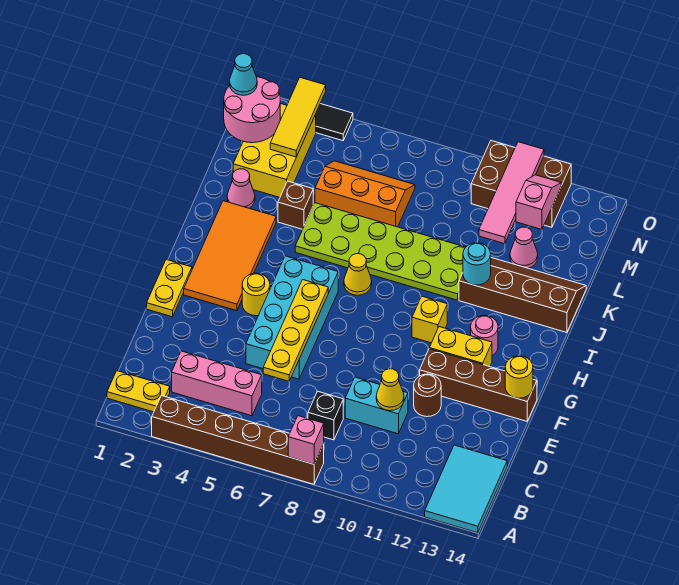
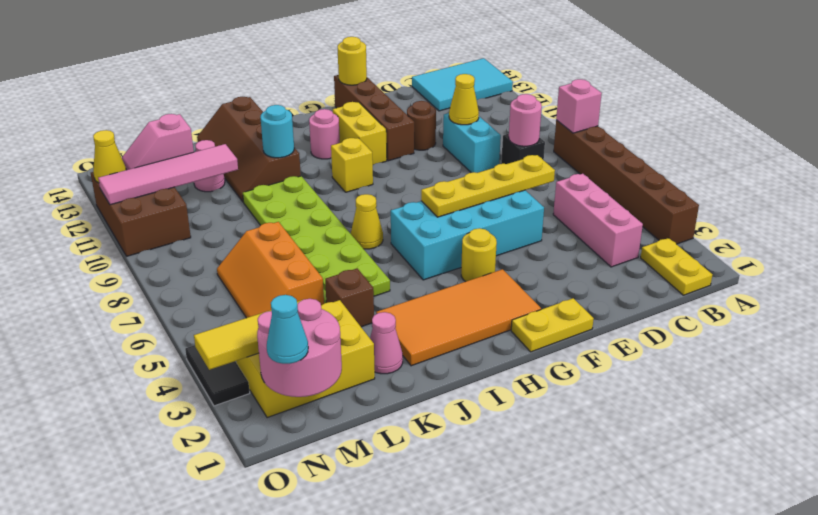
none -> pink round brick C8 level 2
none -> yellow cone O12 level 2

